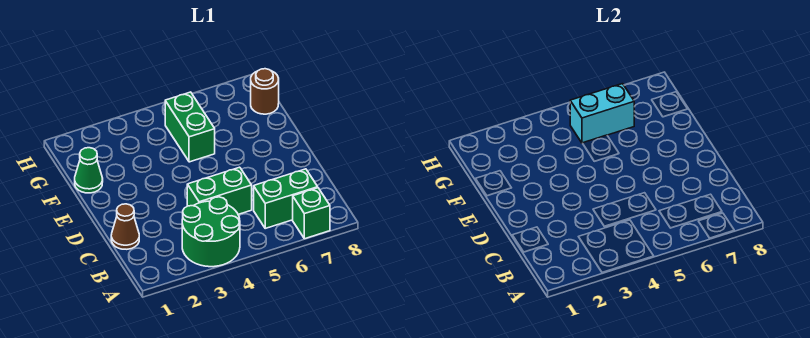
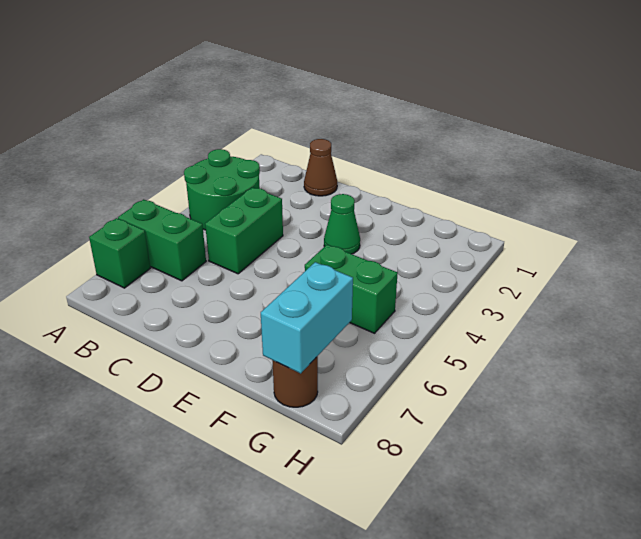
green brick B6:B7 level 1 -> green brick A6:B6 level 1
green cone F1 level 1 -> green cone E3 level 1
cyan brick G5:G6 level 2 -> cyan brick G7:G8 level 2

